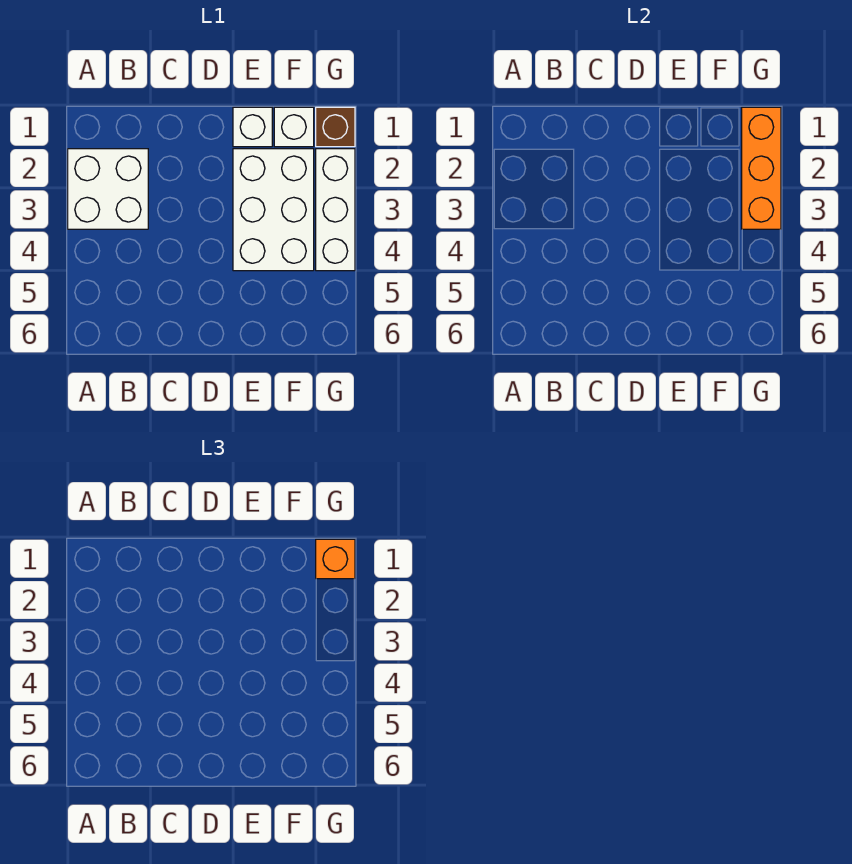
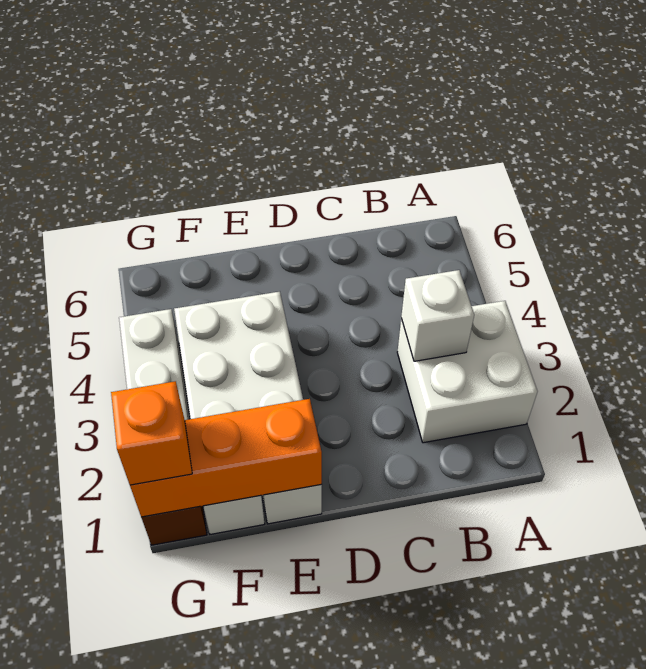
none -> white brick B3 level 2
orange brick G1:G3 level 2 -> orange brick E1:G1 level 2

